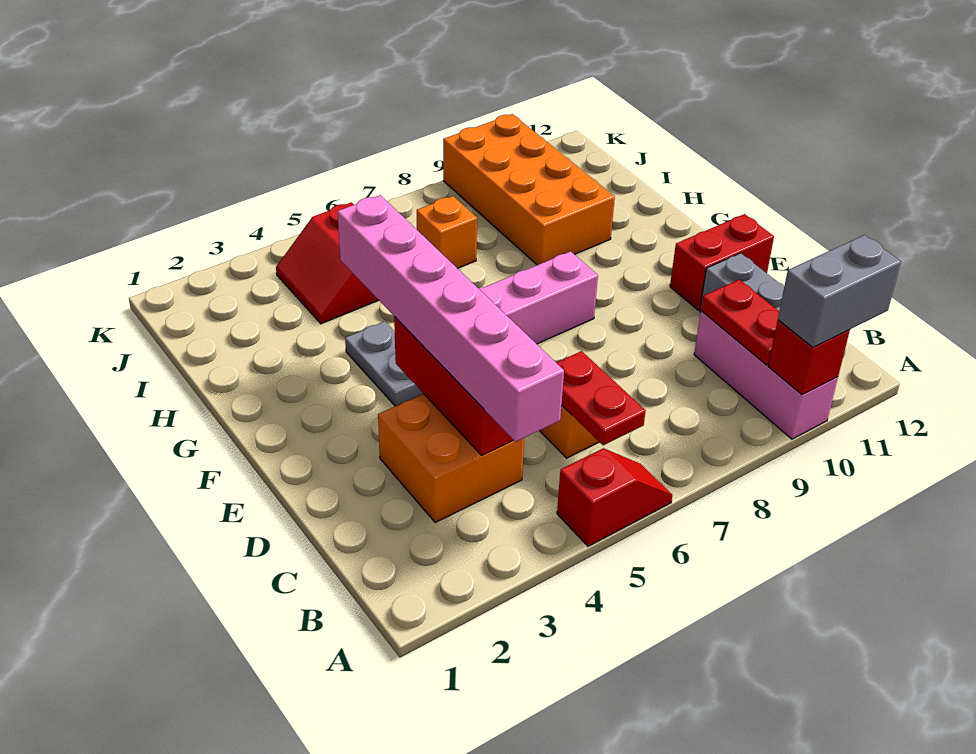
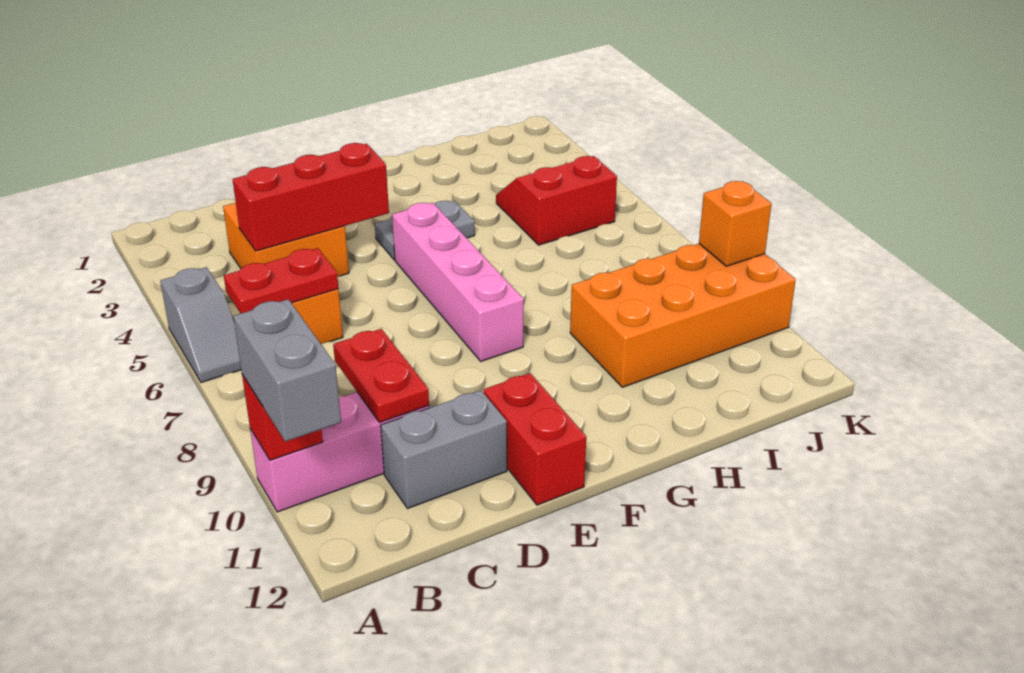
red slope A5:A6 level 1 top 5 -> grey slope A5:A6 level 1 top 5
pink brick B4:G4 level 3 -> none
red plate B10:C10 level 2 -> red plate C9:C10 level 2
orange brick I7 level 1 -> orange brick K9 level 2

